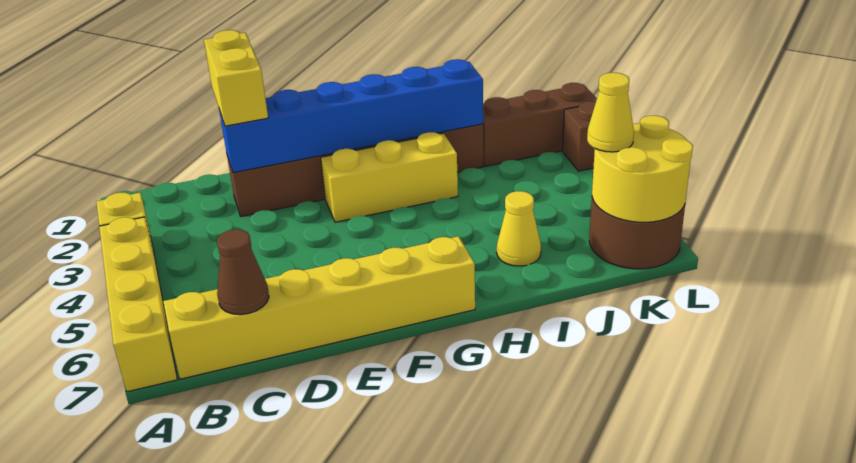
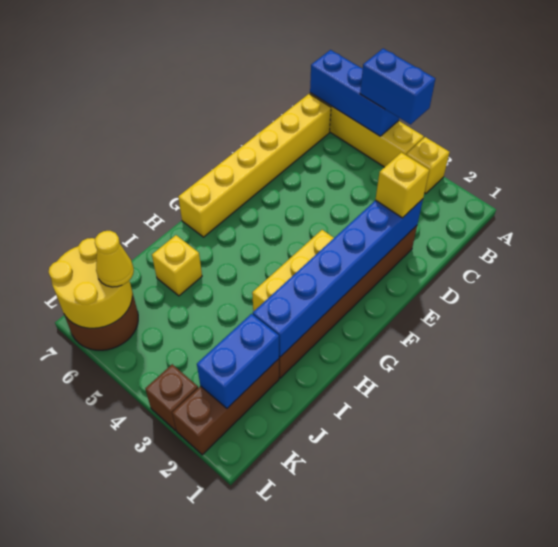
none -> blue brick A4:A5 level 3
none -> blue brick A5:A7 level 2
brown cone C7 level 2 -> none
yellow brick D1:D2 level 3 -> yellow brick D2 level 3
yellow cone I6 level 1 -> yellow brick I6 level 1
none -> blue brick J2:K2 level 2

